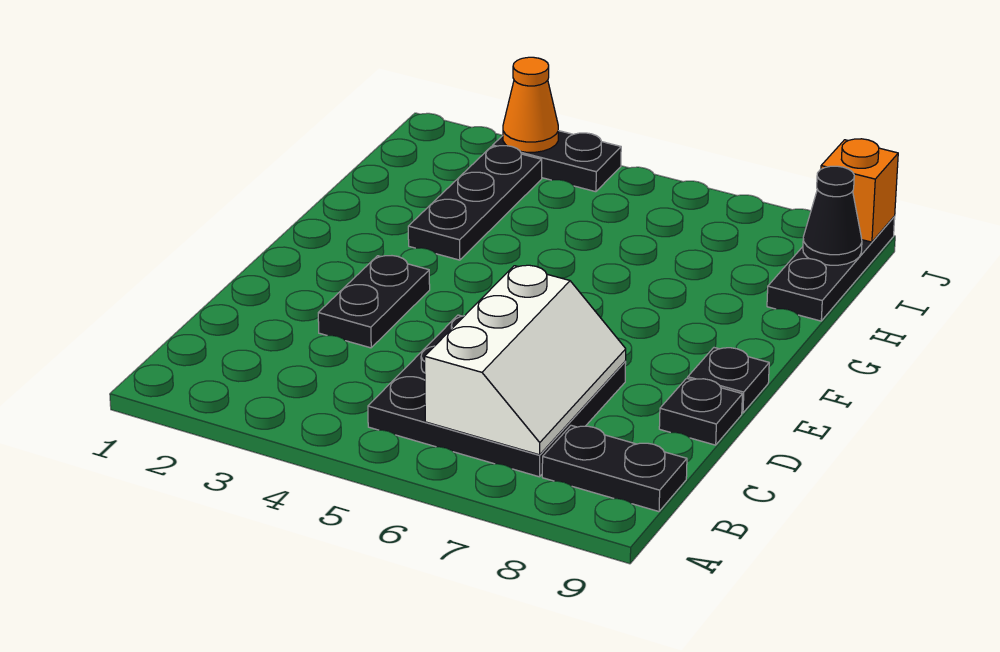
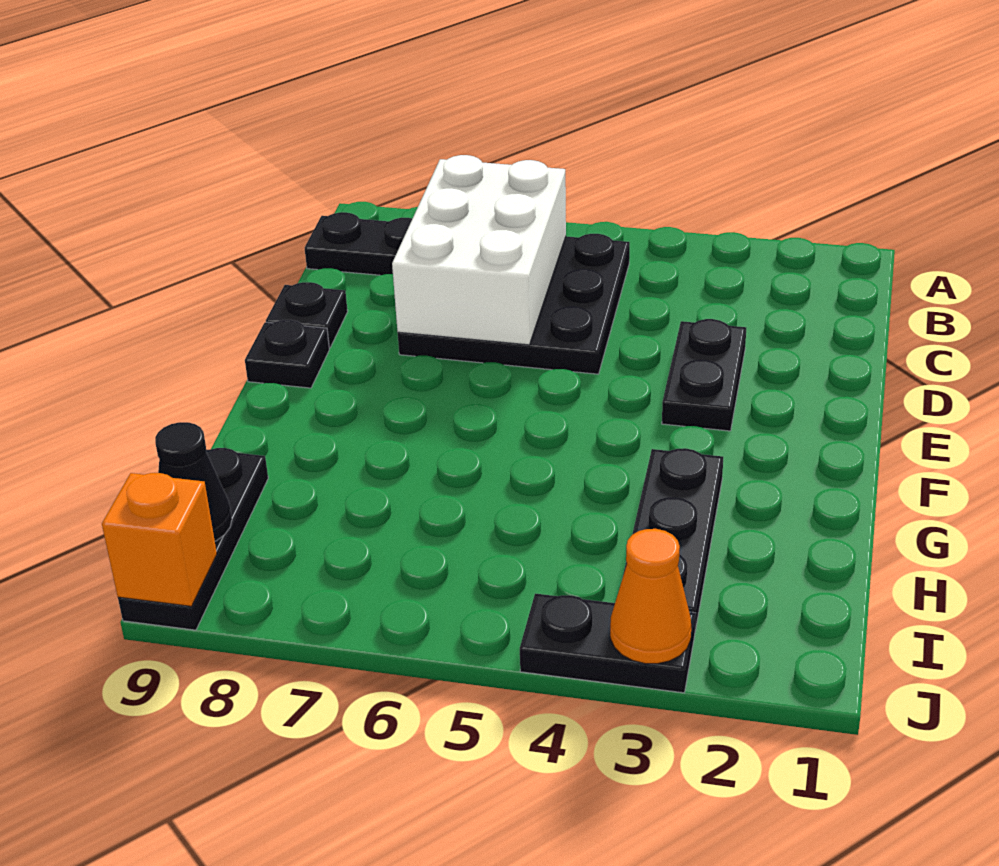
white slope B6:D7 level 2 top 6 -> white brick B6:D7 level 2

